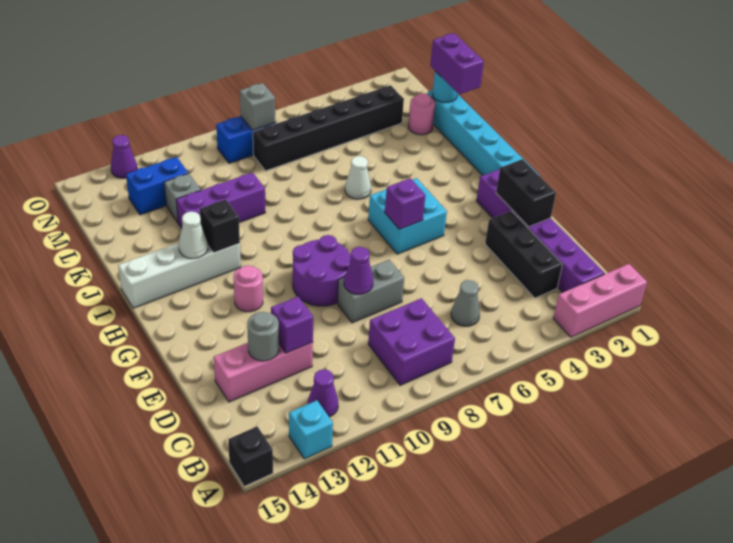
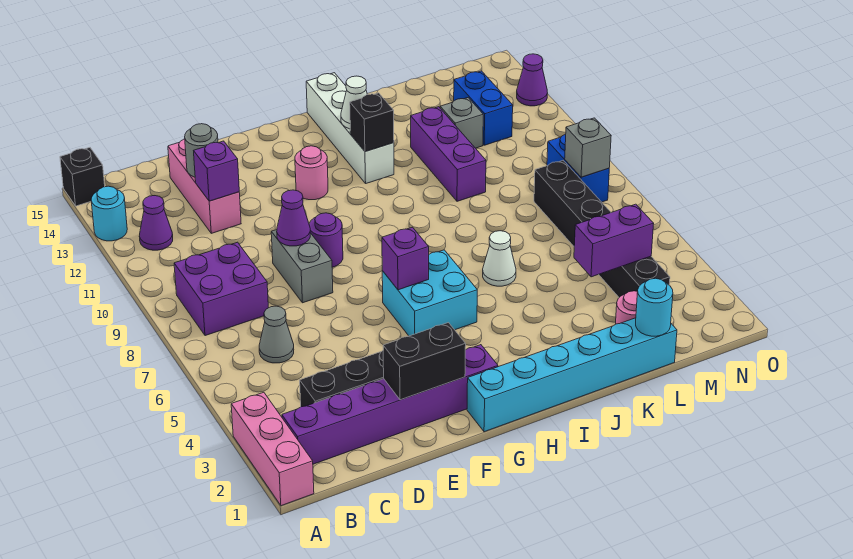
cyan brick A13 level 1 -> cyan round brick A13 level 1
purple round brick F9:G10 level 1 -> purple round brick F9 level 1
purple brick K1:L1 level 3 -> purple brick L4:M4 level 2

